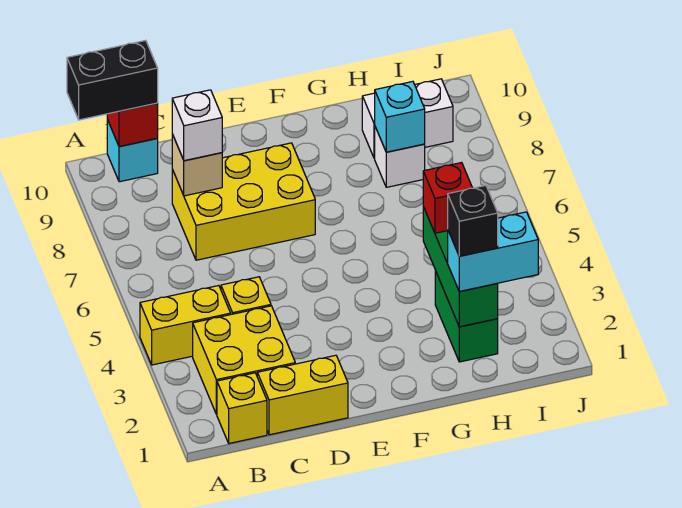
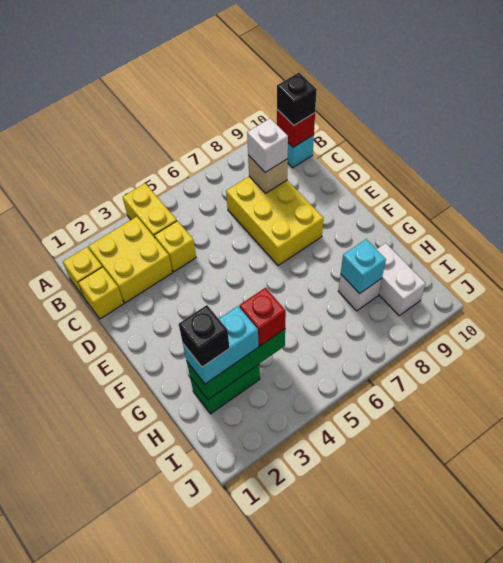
black brick A10:B10 level 3 -> black brick B10 level 3
yellow brick C1:D1 level 1 -> yellow brick C1 level 1
cyan brick H2:I2 level 3 -> cyan brick H2:H3 level 3

